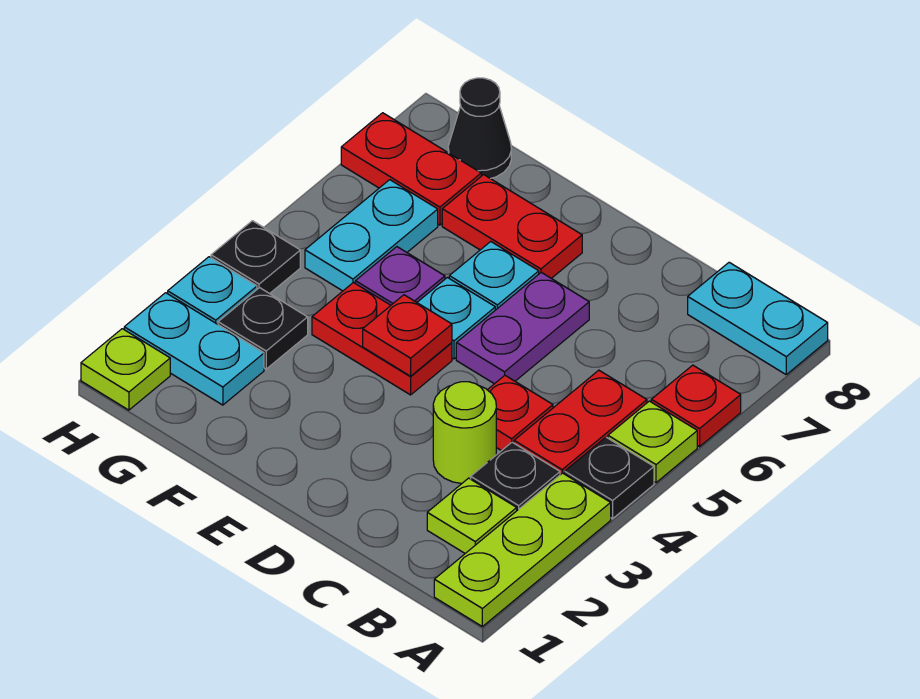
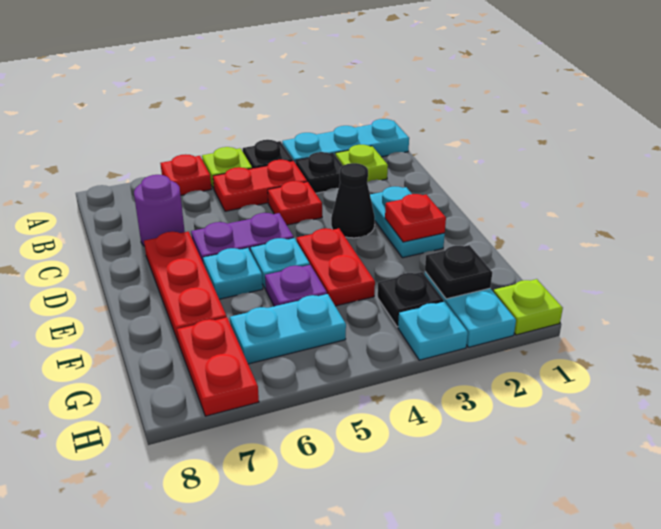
lime plate A1:A3 level 1 -> cyan plate A1:A3 level 1
cyan plate A8:B8 level 1 -> cyan plate D2:E2 level 1
lime round brick C3 level 1 -> none
none -> purple round brick C7 level 1
red plate E4 level 2 -> red plate E2 level 2
red plate E7:F7 level 1 -> red plate D7:F7 level 1
black cone G8 level 1 -> black cone D3 level 1
black plate H4 level 1 -> black plate G2 level 2

